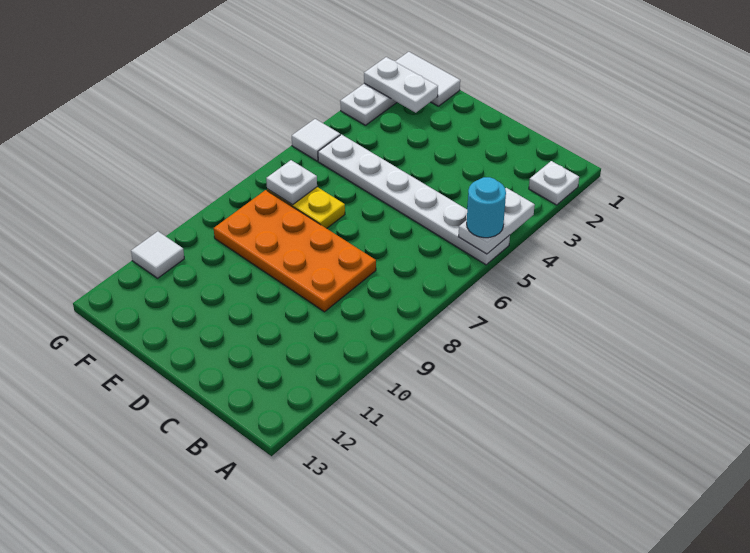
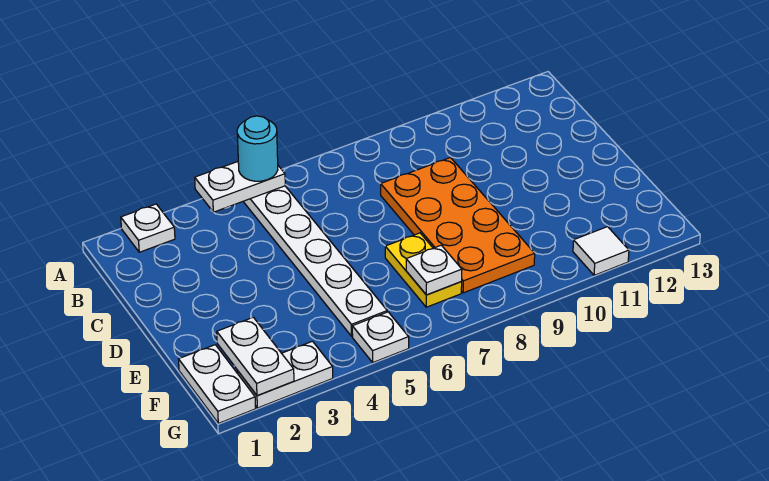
white tile F1:G1 level 1 -> white plate F1:G1 level 1
white tile G5 level 1 -> white plate G5 level 1

